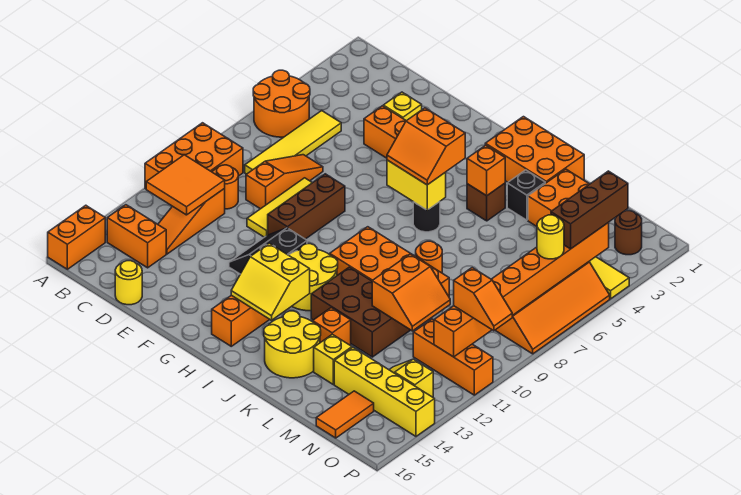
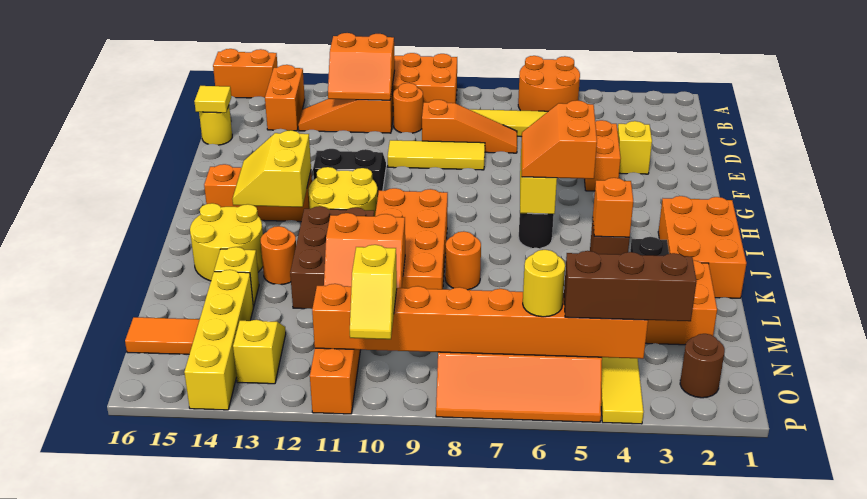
orange tile B11:C12 level 2 -> orange slope B11:C12 level 2 top B
none -> yellow tile D16 level 2
brown brick F8:F10 level 1 -> none
orange brick K13 level 1 -> orange round brick K13 level 1
orange slope O10:P10 level 3 top O -> yellow slope O10:P10 level 3 top O

